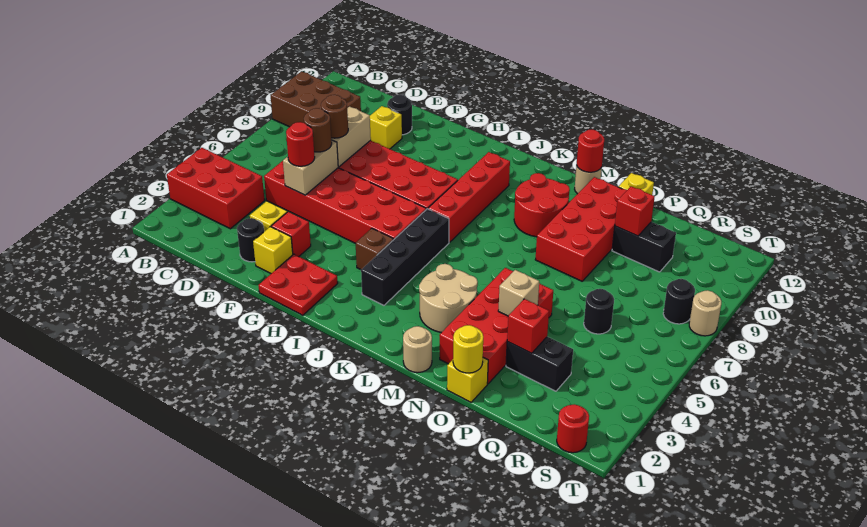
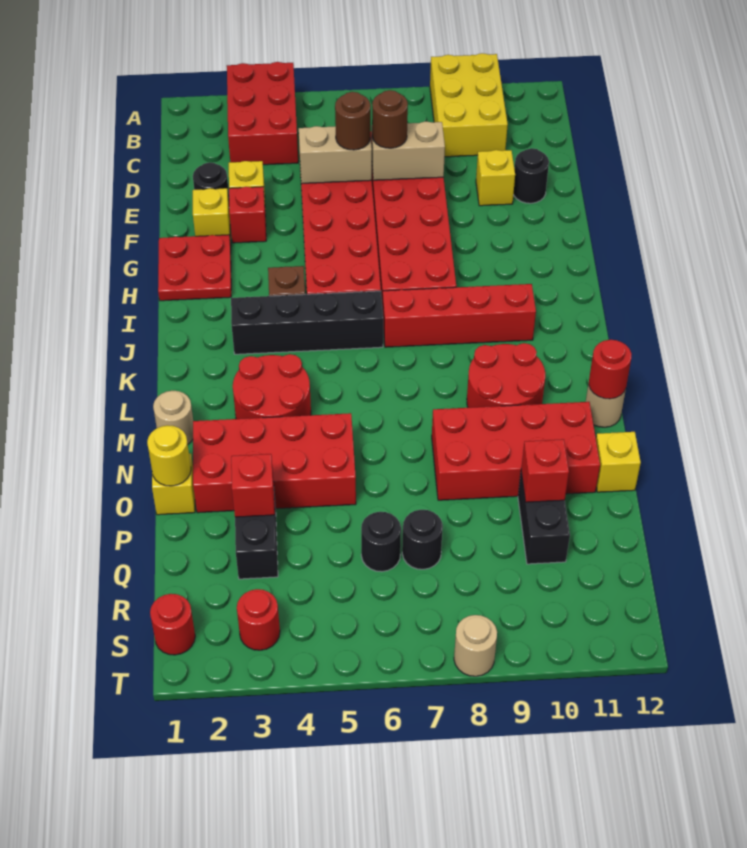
brown brick A9:C10 level 1 -> yellow brick A9:C10 level 1
red round brick E5 level 3 -> red round brick S3 level 1
tan round brick L3:M4 level 1 -> red round brick L3:M4 level 1
tan brick O4 level 2 -> none
black round brick S8 level 1 -> black round brick Q7 level 1

